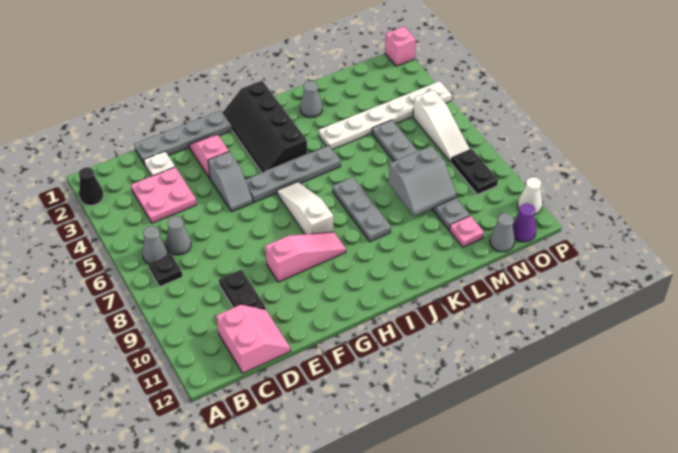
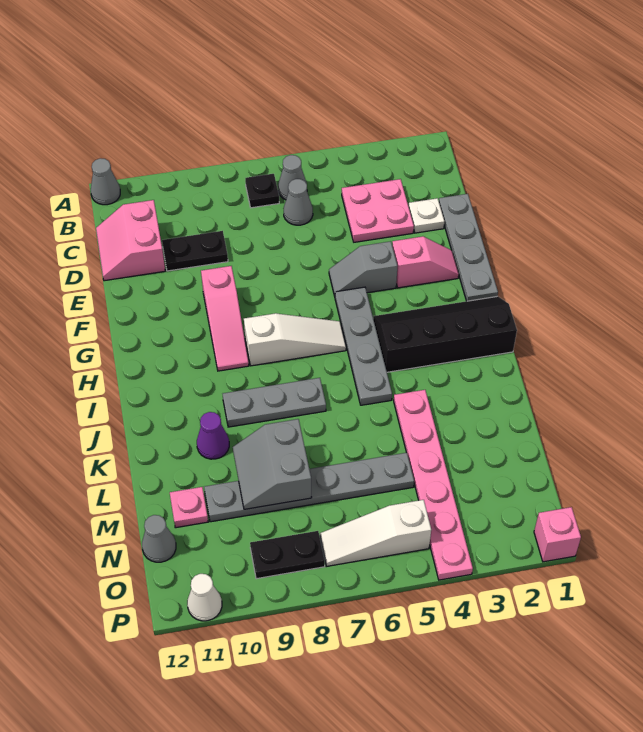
black cone A2 level 1 -> none
pink slope C11:D12 level 1 top C -> pink slope C11:D12 level 1 top 11
grey cone K2 level 1 -> grey cone A12 level 1
white plate K4:P4 level 1 -> pink plate K4:P4 level 1
purple cone O12 level 1 -> purple cone K10 level 1

